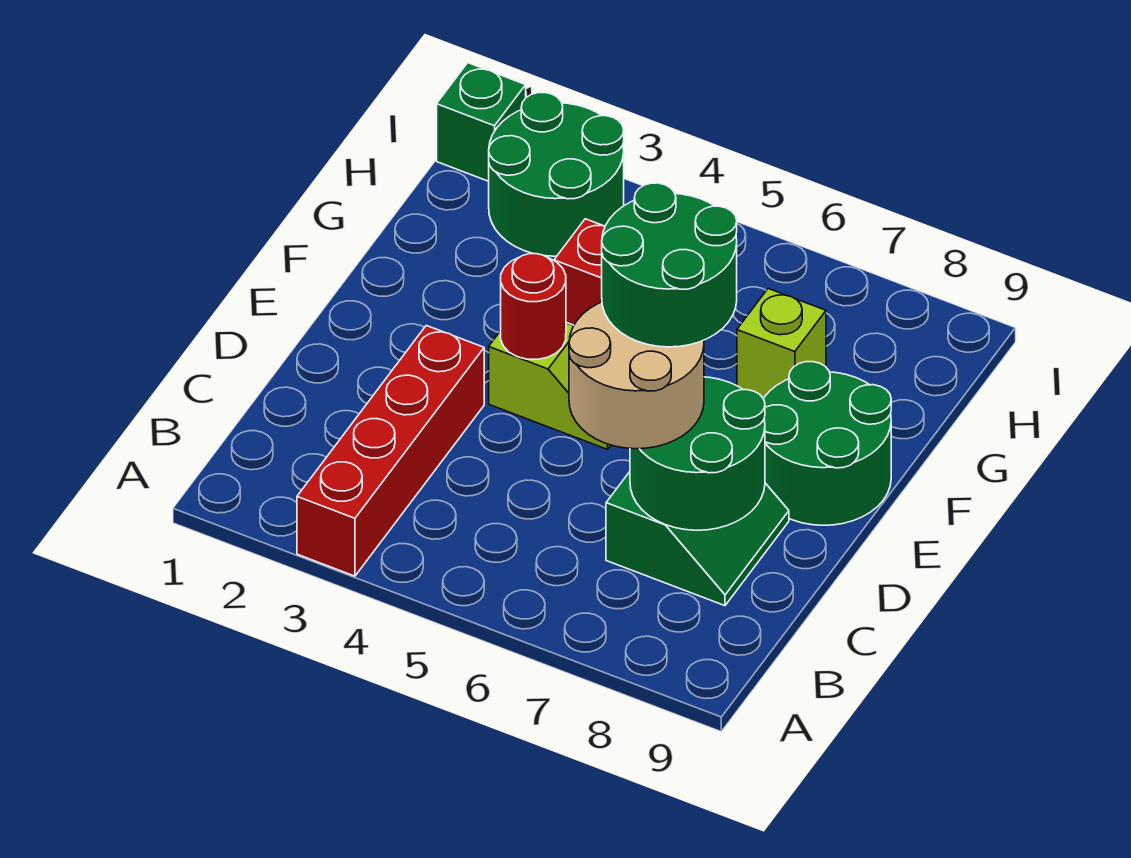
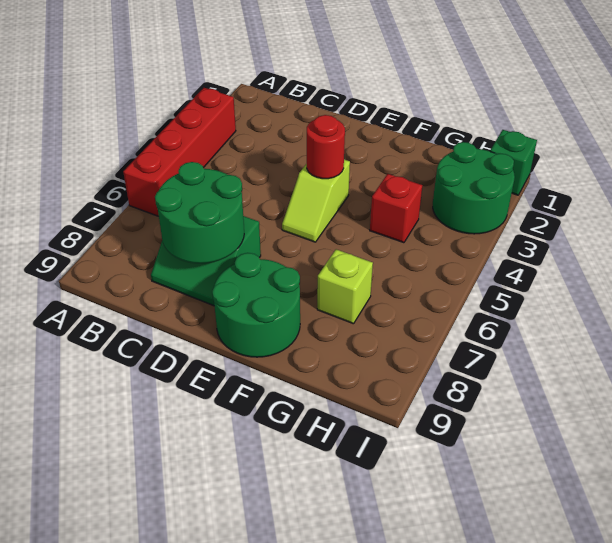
red brick A3:D3 level 1 -> red brick A3:A6 level 1
tan round brick C6:D7 level 3 -> none
green round brick D6:E7 level 4 -> none

